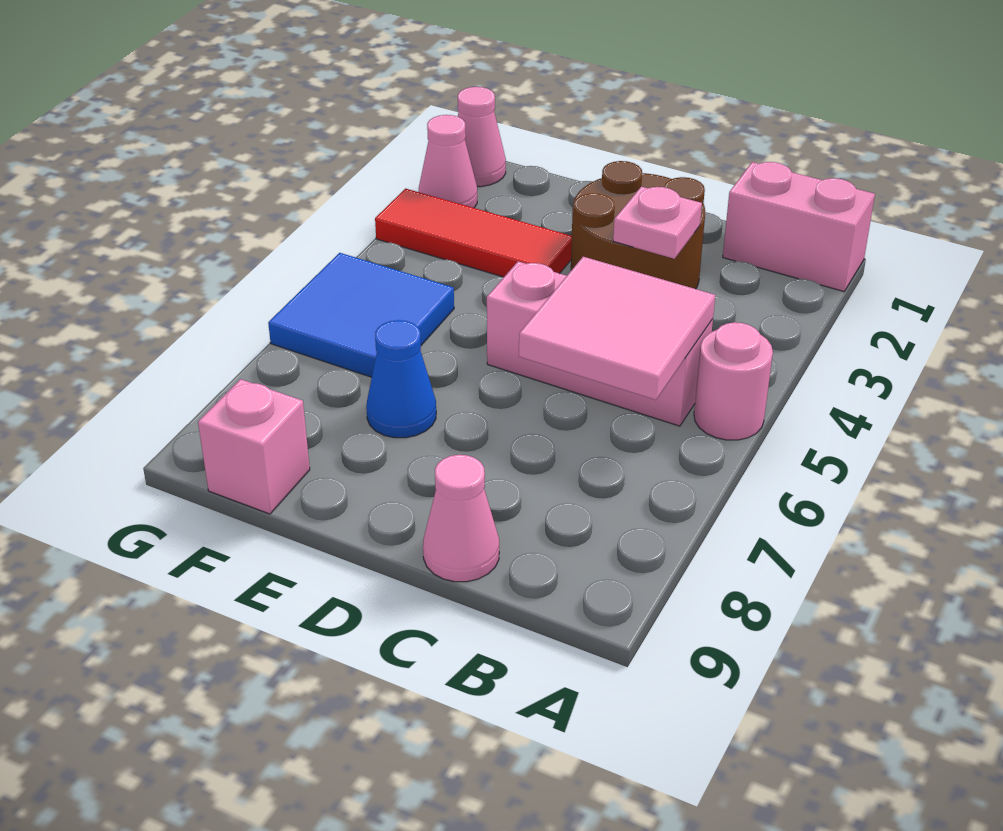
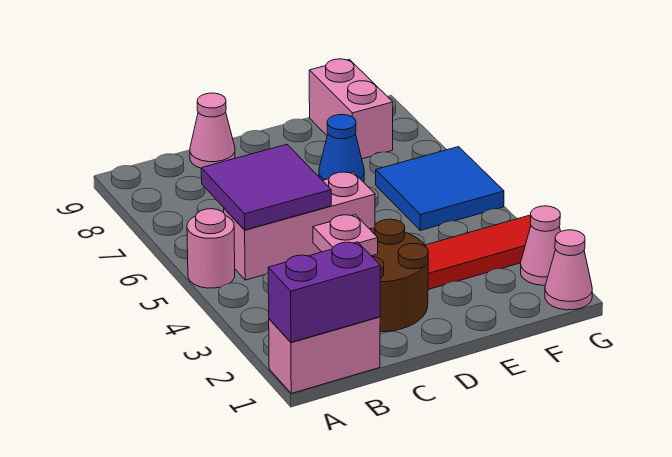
none -> purple brick A1:B1 level 2
pink tile B5:C6 level 2 -> purple tile B5:C6 level 2
pink brick F9 level 1 -> pink brick F8:F9 level 1

